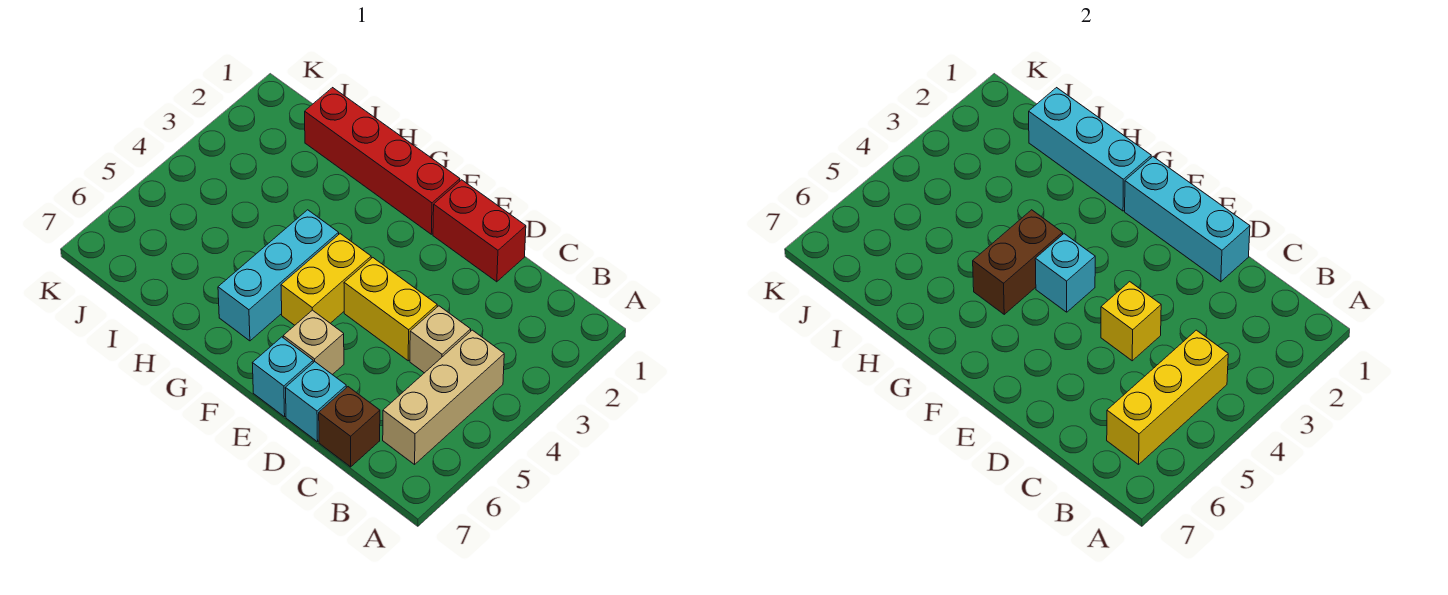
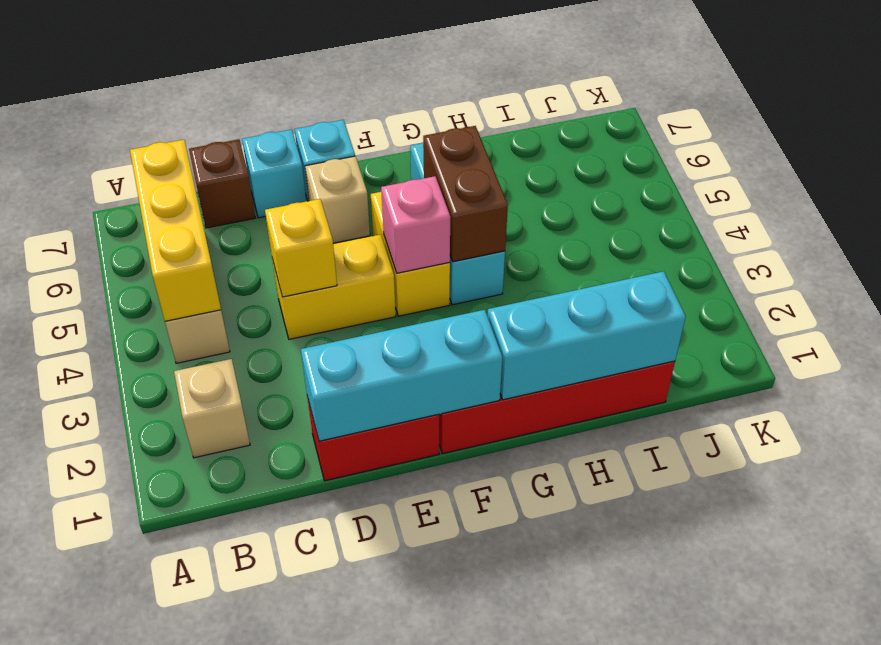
tan brick C4 level 1 -> tan brick B2 level 1
cyan brick F4 level 2 -> pink brick F4 level 2

